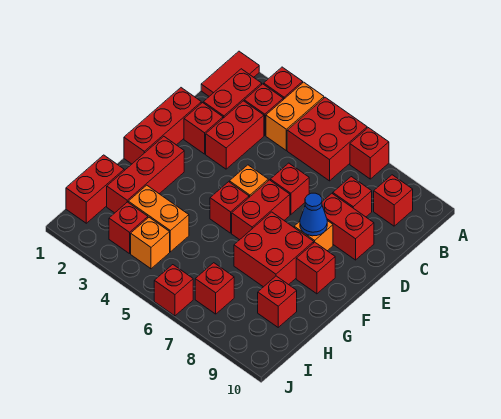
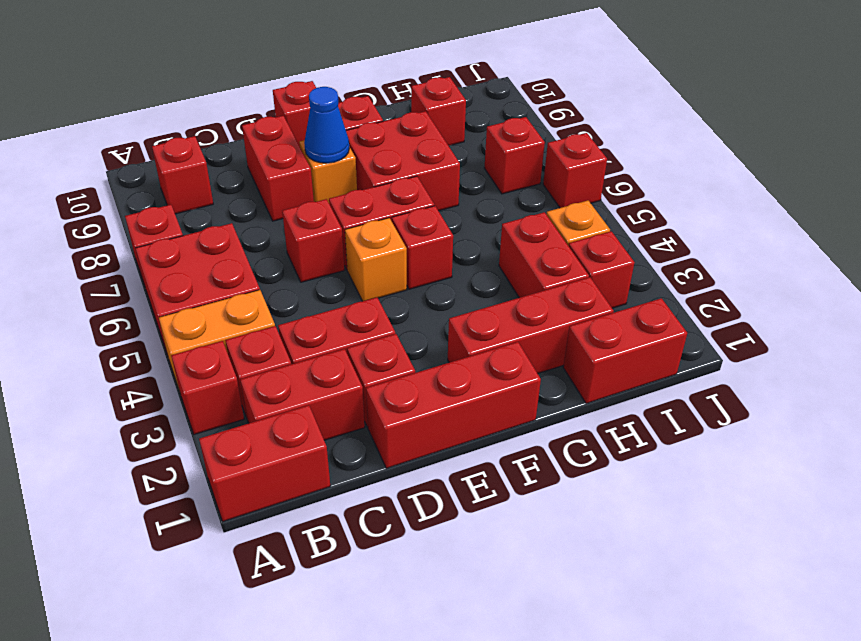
red tile A1:B1 level 1 -> red brick A1:B1 level 1
red brick C8 level 1 -> red brick E10 level 1
orange brick H3:H4 level 1 -> red brick H3:H4 level 1

